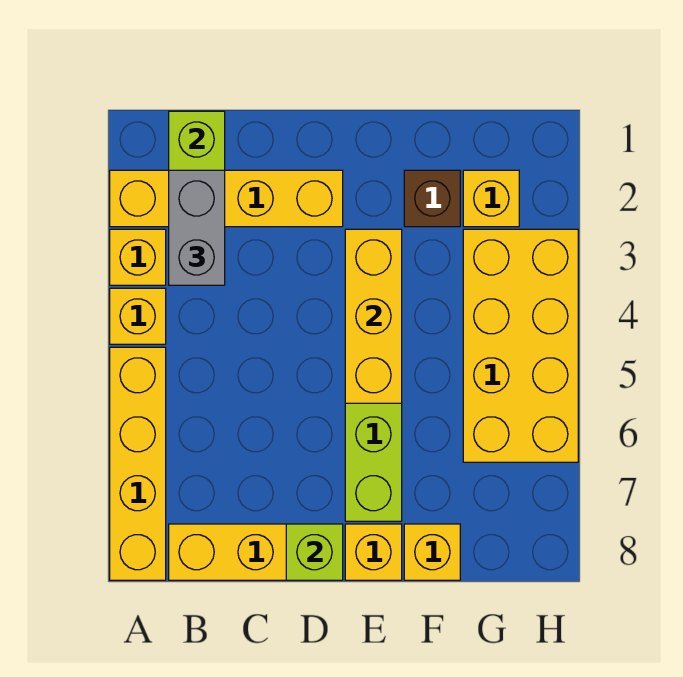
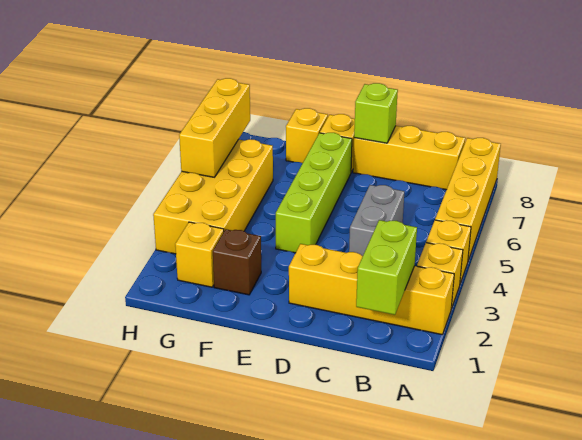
grey brick B2:B3 level 3 -> grey brick C4:C5 level 1
yellow brick E3:E5 level 2 -> yellow brick H5:H7 level 2

